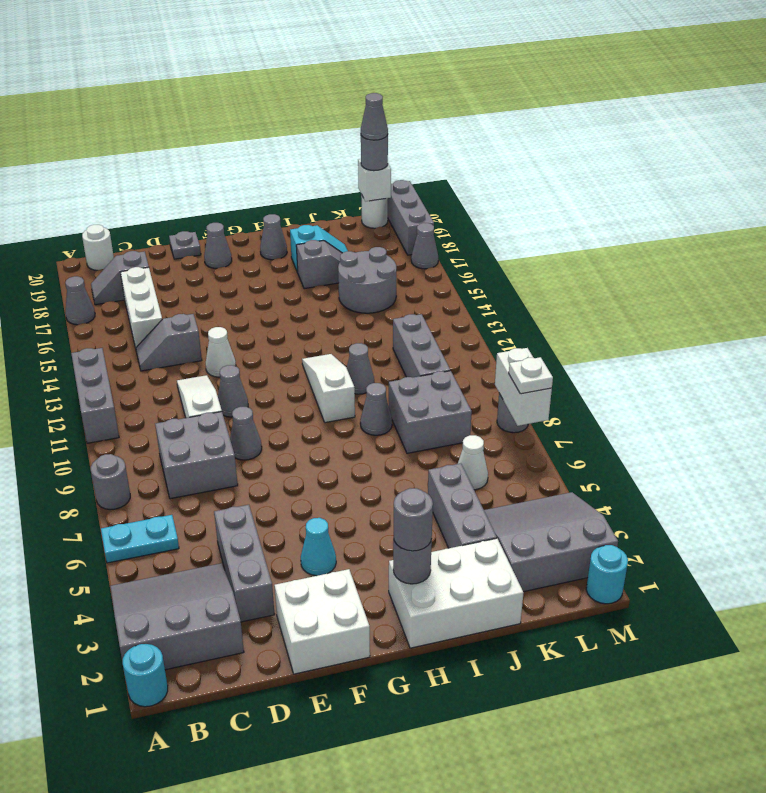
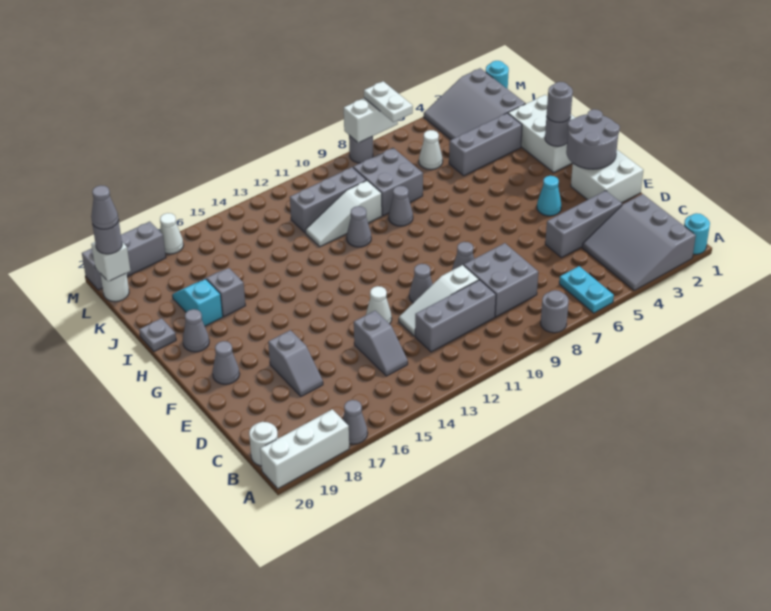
grey brick A11:A13 level 1 -> grey brick C10:C12 level 1
grey slope B18:C18 level 1 top C -> grey slope D17:E17 level 1 top E
white brick C15:C17 level 1 -> white brick A18:A20 level 1
grey plate E20 level 1 -> grey plate I20 level 1
white slope H10:H12 level 1 top 10 -> white slope J10:J12 level 1 top 10
grey round brick J15:K16 level 1 -> grey round brick F1:G2 level 2
white plate M7 level 3 -> white plate L7:M7 level 3
grey cone M17 level 1 -> white cone M17 level 1

